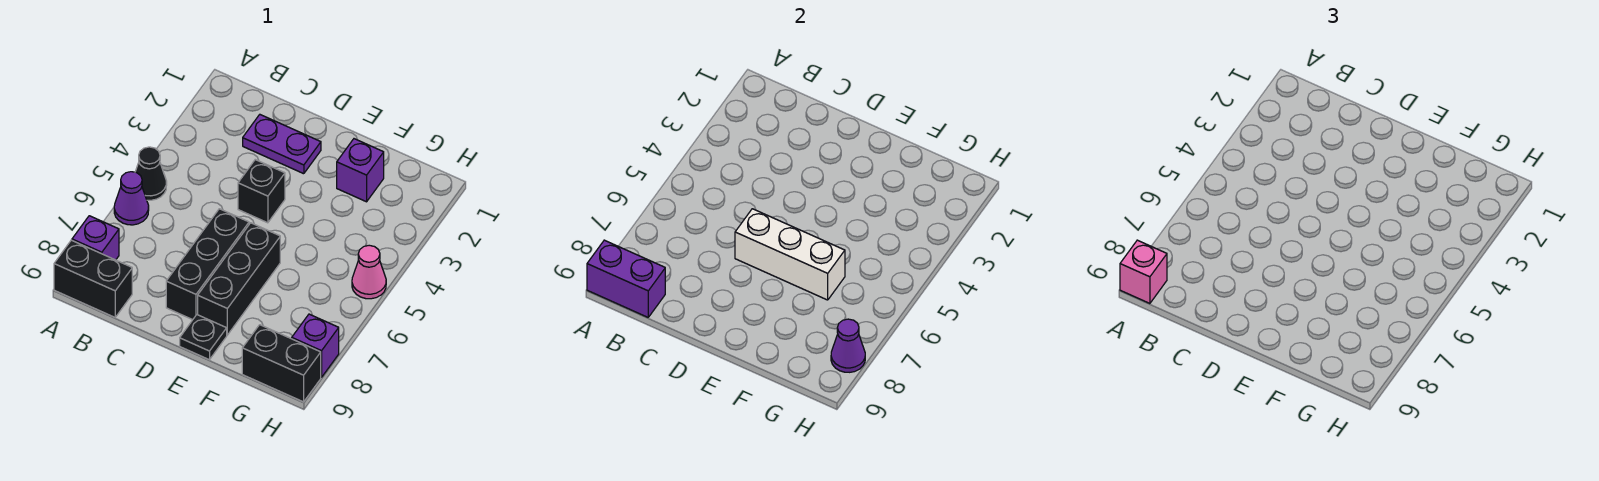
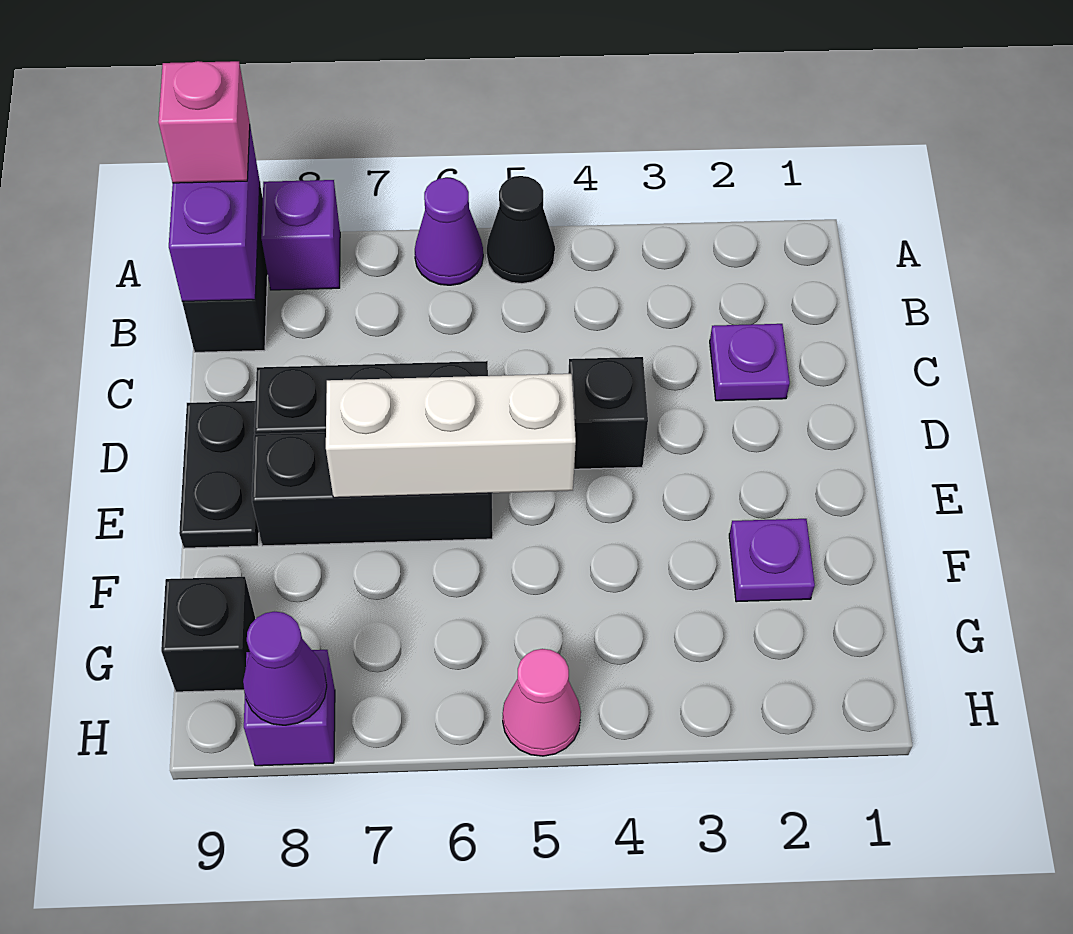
purple plate C2:D2 level 1 -> purple plate C2 level 1
white brick D6:F6 level 2 -> white brick E5:E7 level 2
black plate E9 level 1 -> black plate D9:E9 level 1
purple brick F2 level 1 -> purple plate F2 level 1
black brick G9:H9 level 1 -> black brick G9 level 1

